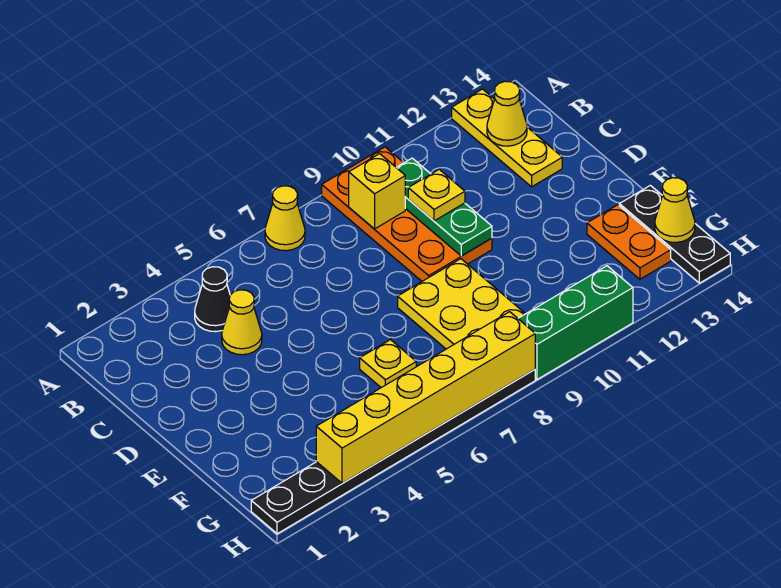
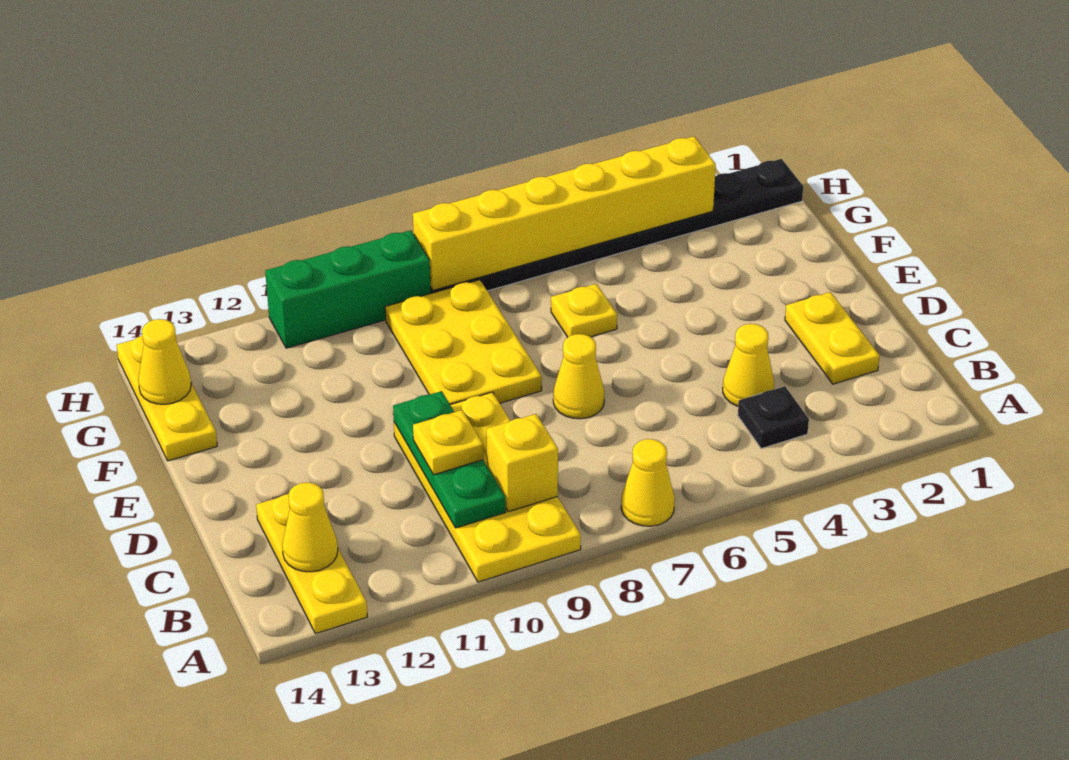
orange plate A9:D10 level 1 -> yellow plate A9:D10 level 1
black cone B4 level 1 -> black plate B4 level 1
none -> yellow plate C2:D2 level 1
none -> yellow cone D7 level 1
orange plate F13:G13 level 1 -> none
black plate F14:H14 level 1 -> yellow plate F14:H14 level 1

